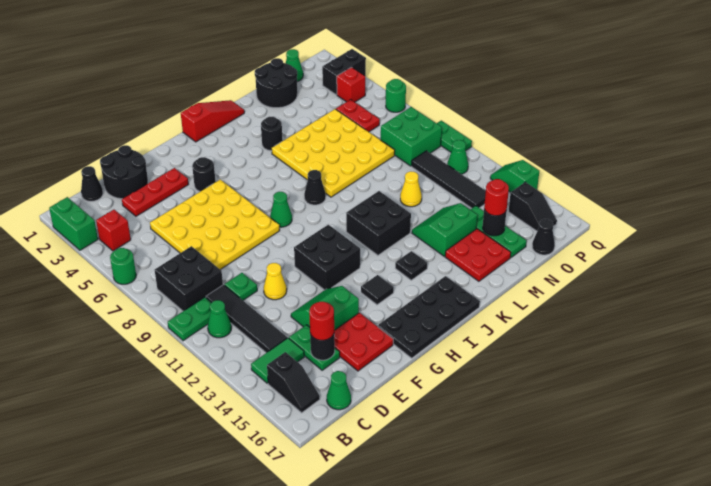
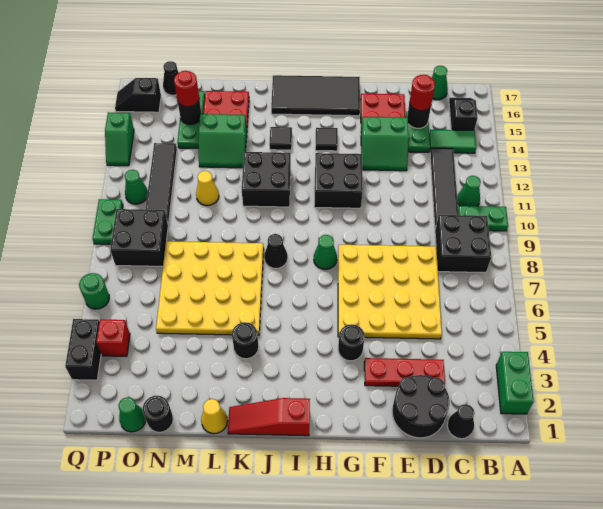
green round brick A6 level 1 -> none
red brick B4 level 1 -> none
green plate D10 level 1 -> none
yellow cone E11 level 1 -> yellow cone L1 level 1
black plate G16:J17 level 1 -> black tile G16:J17 level 1
black plate J14 level 1 -> black tile J14 level 1
black round brick M1:N2 level 1 -> black round brick N1 level 1
red plate O5:O6 level 1 -> none
green brick O8:P9 level 1 -> black brick O8:P9 level 1
black brick P3:Q3 level 1 -> black brick Q3:Q4 level 1
black slope P15:P16 level 1 top 15 -> black slope P16:Q16 level 1 top P

